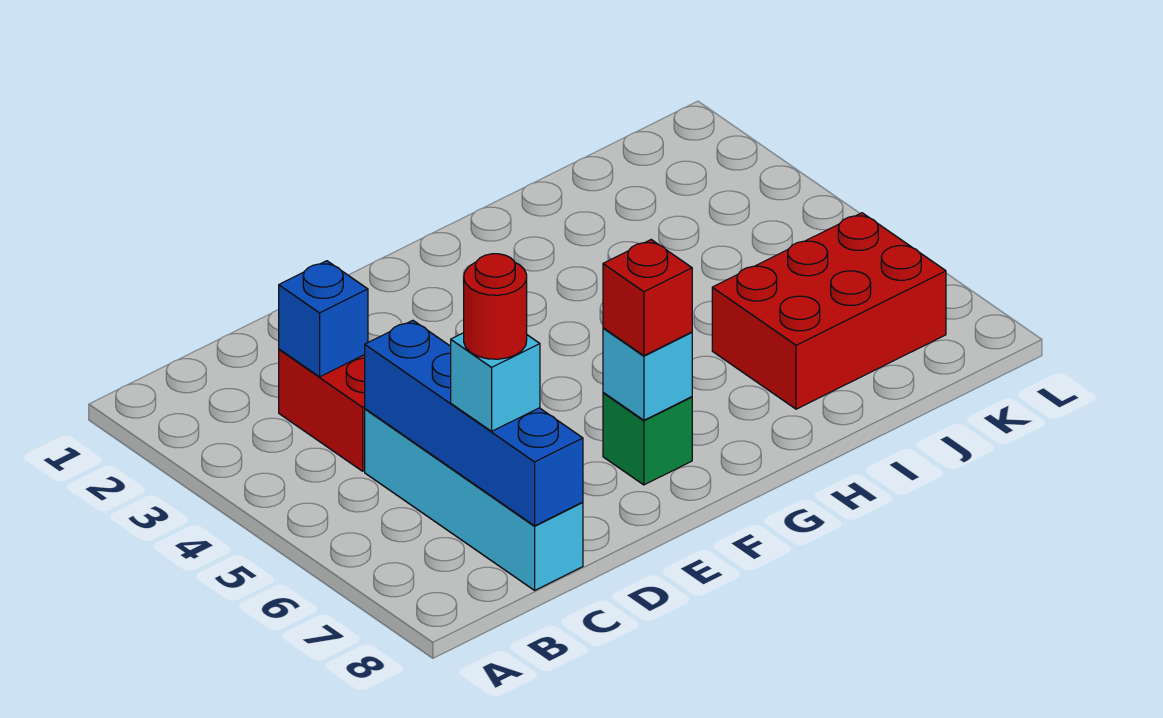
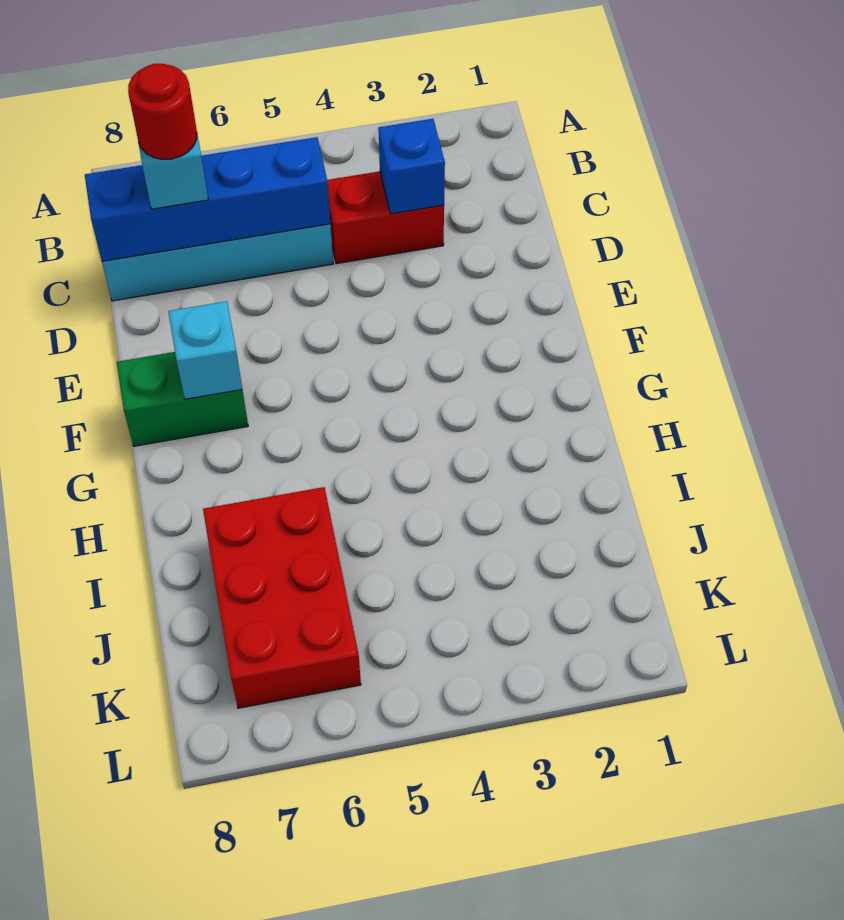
green brick F7 level 1 -> green brick F7:F8 level 1
red brick F7 level 3 -> none

